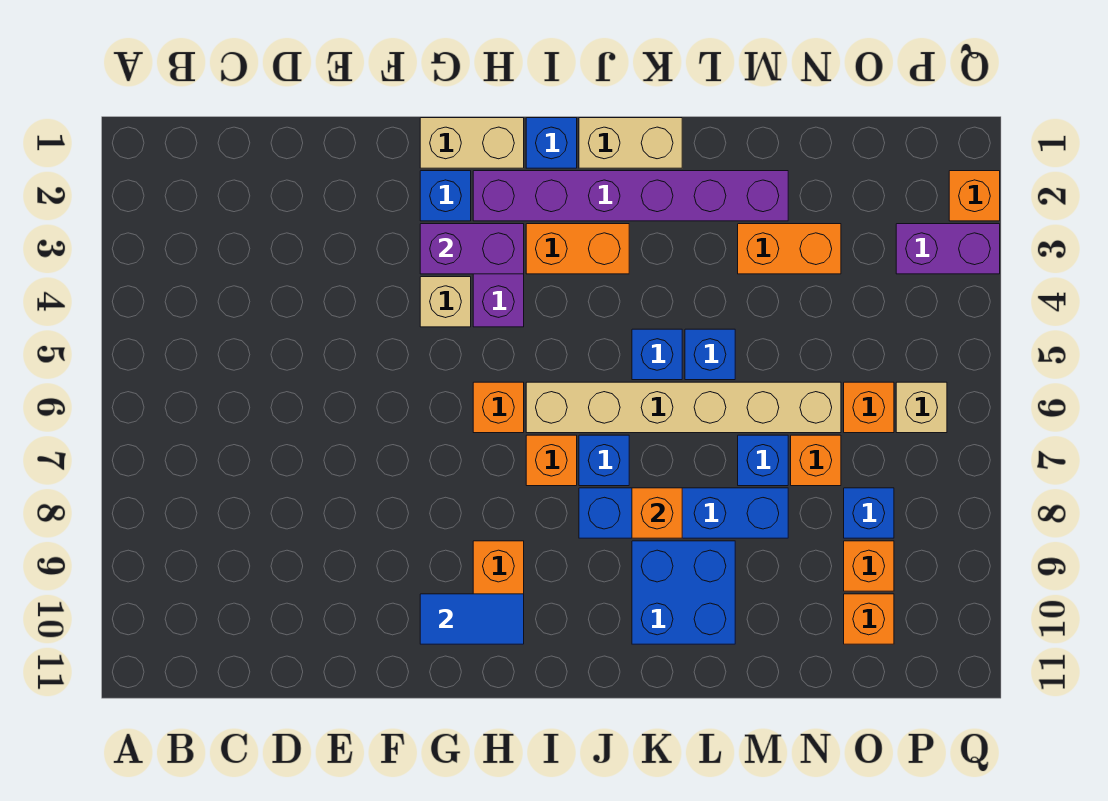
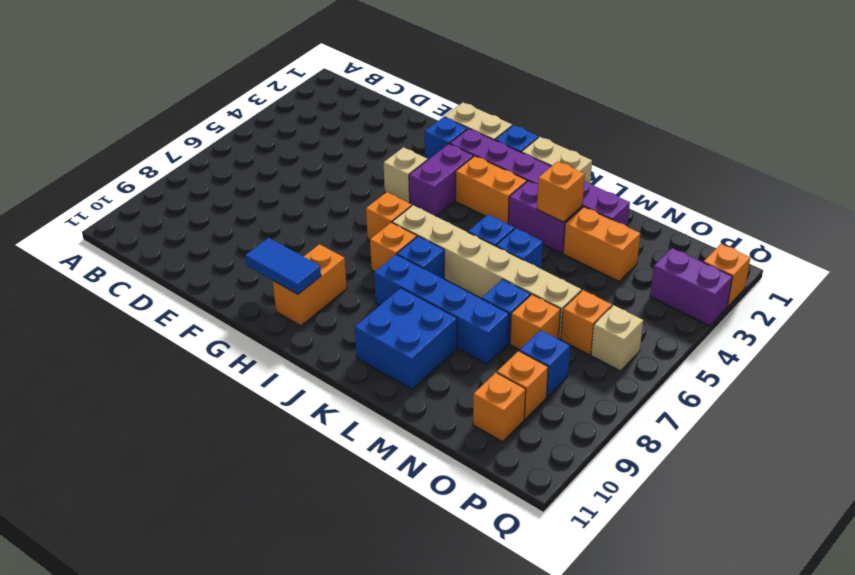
purple brick G3:H3 level 2 -> purple brick K3:L3 level 1
orange brick K8 level 2 -> orange brick L3 level 2

